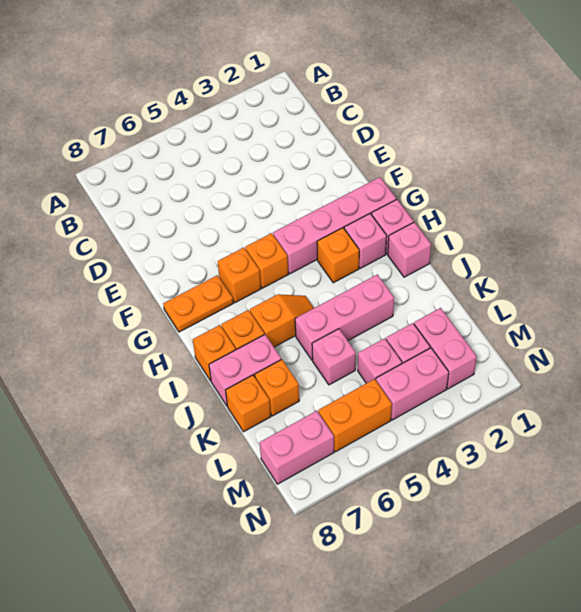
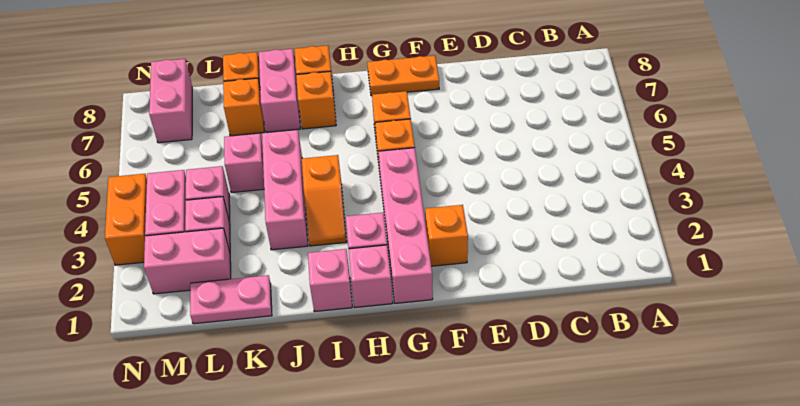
orange plate G7:G8 level 1 -> orange plate F8:G8 level 1
orange brick H3 level 1 -> orange brick F2 level 1
orange slope I5:I6 level 1 top 6 -> orange slope I3:I4 level 1 top 4
none -> pink plate K1:L1 level 1
orange brick M5:M6 level 1 -> orange brick N3:N4 level 1

